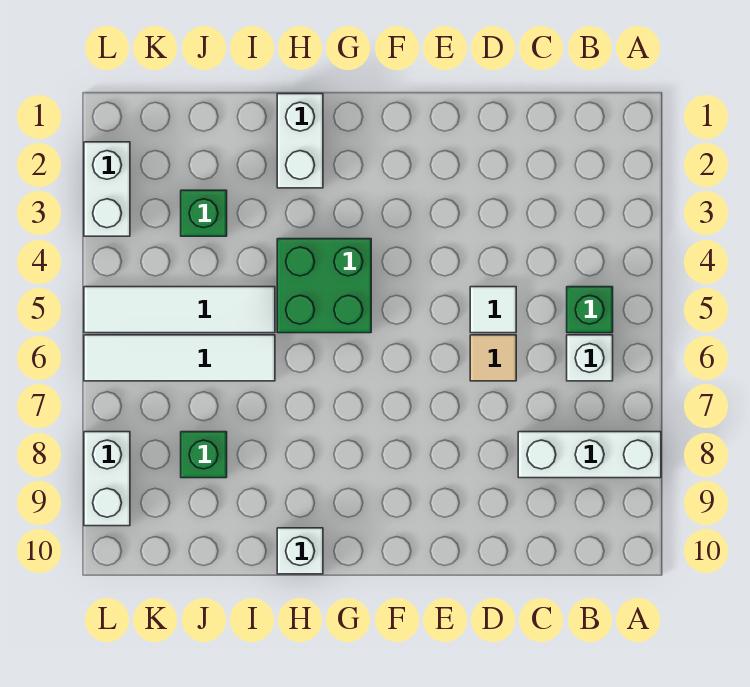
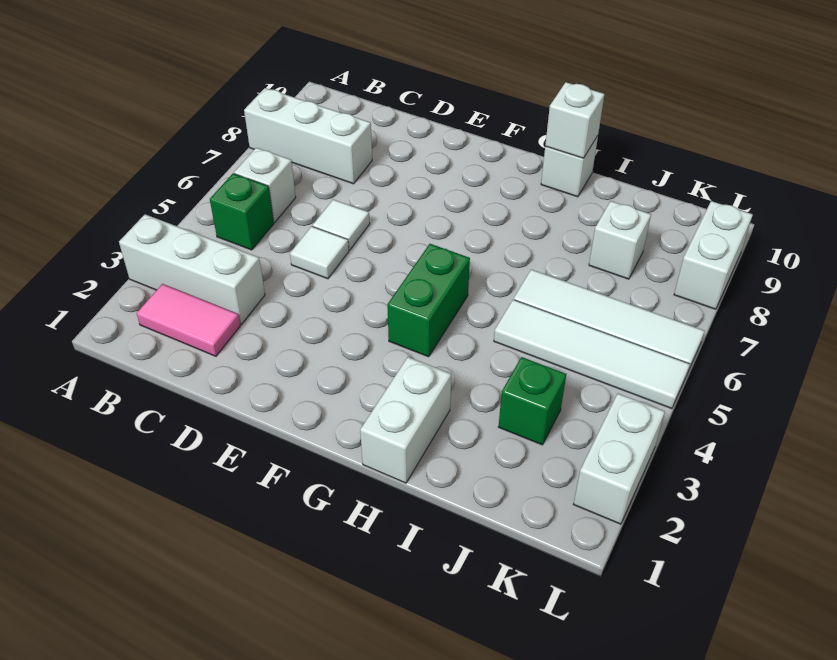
none -> white brick A3:C3 level 1
none -> pink tile B2:C2 level 1
tan tile D6 level 1 -> white tile D6 level 1
green brick G4:H5 level 1 -> green brick G4:G5 level 1
none -> white brick H10 level 2
green brick J8 level 1 -> white brick J8 level 1

